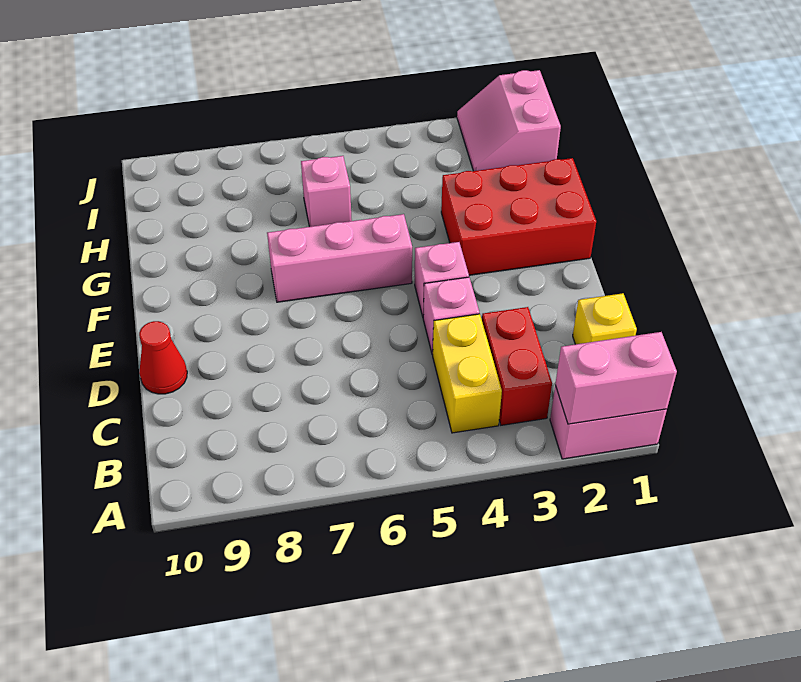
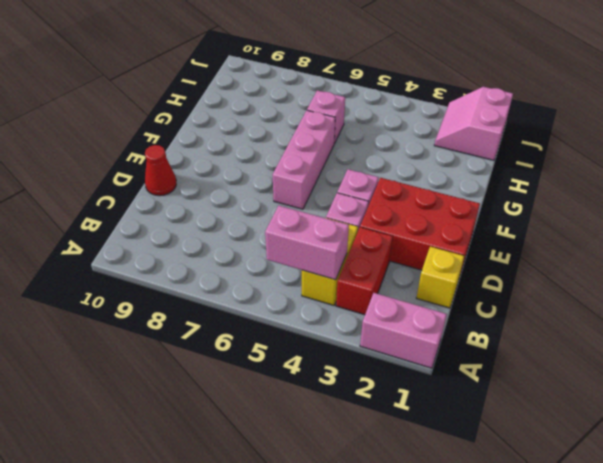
pink brick A1:A2 level 2 -> pink brick B4:B5 level 2
red brick F1:G3 level 1 -> red brick D1:E3 level 1
pink brick F5:F7 level 1 -> pink brick E6:G6 level 1

